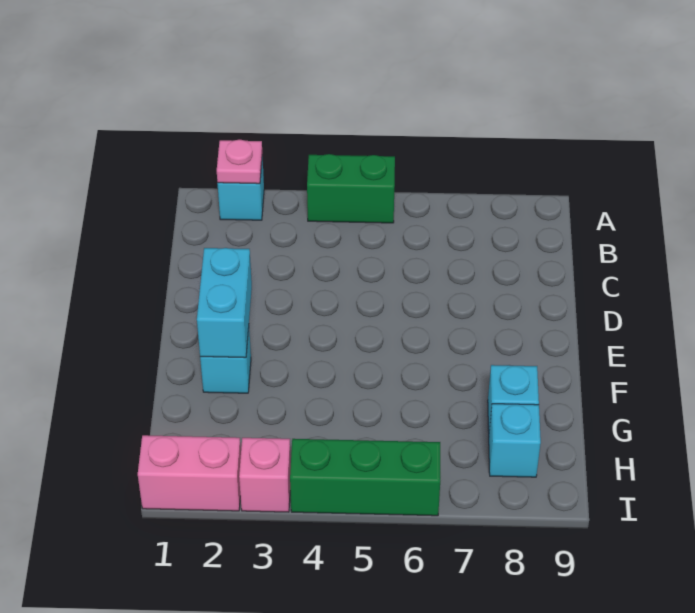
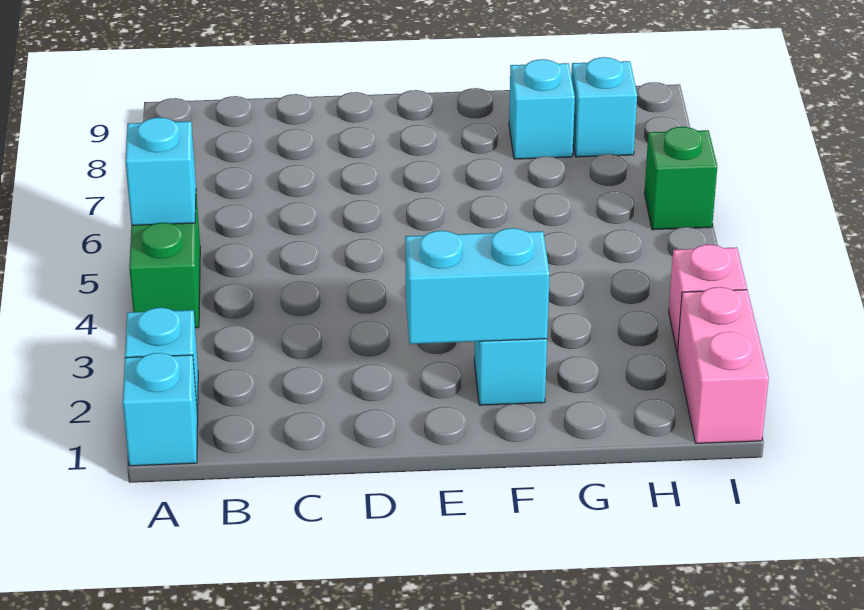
none -> cyan brick A1 level 1
pink plate A2 level 2 -> none
none -> cyan brick A5 level 2
green brick I4:I6 level 1 -> green brick I6 level 1

